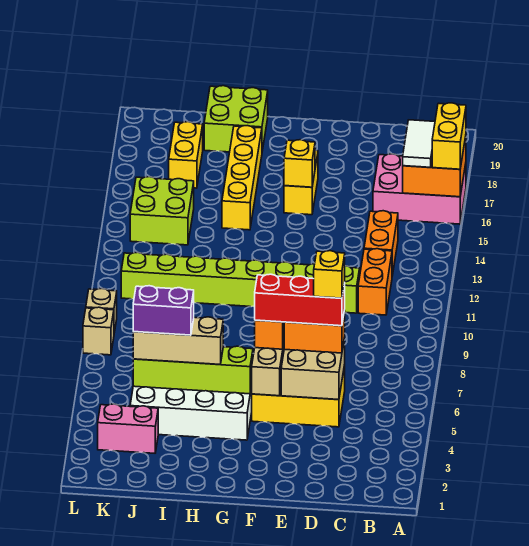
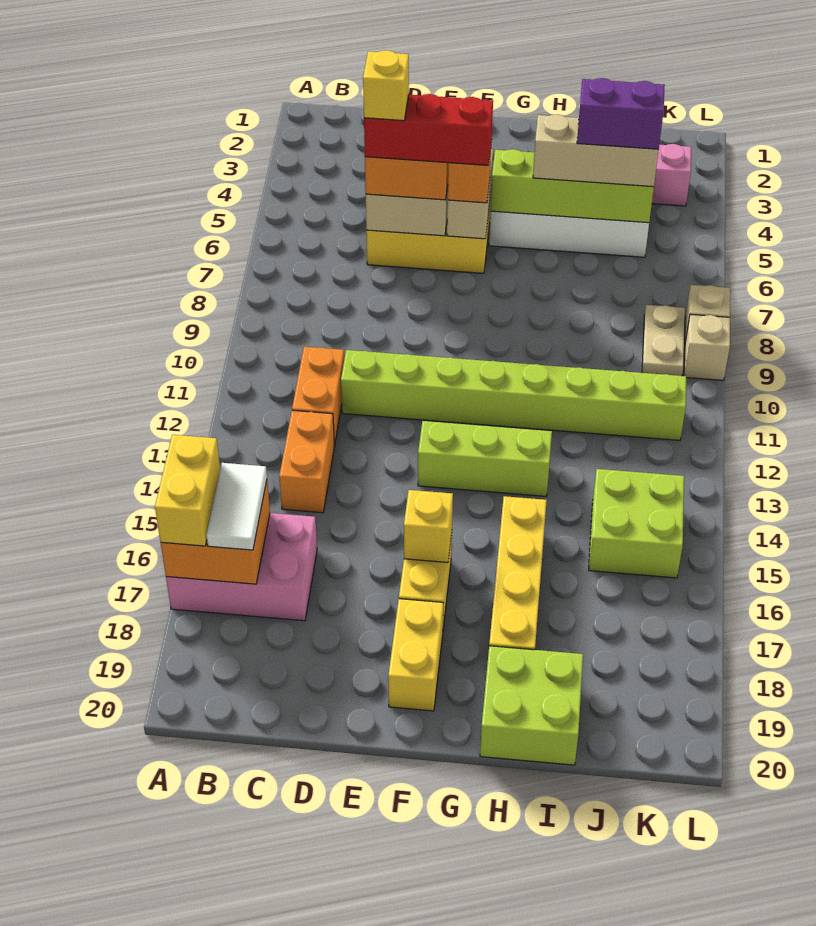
none -> lime brick F13:H13 level 1
yellow brick J17:J18 level 1 -> yellow brick F18:F19 level 1
none -> tan plate K8:K9 level 1

